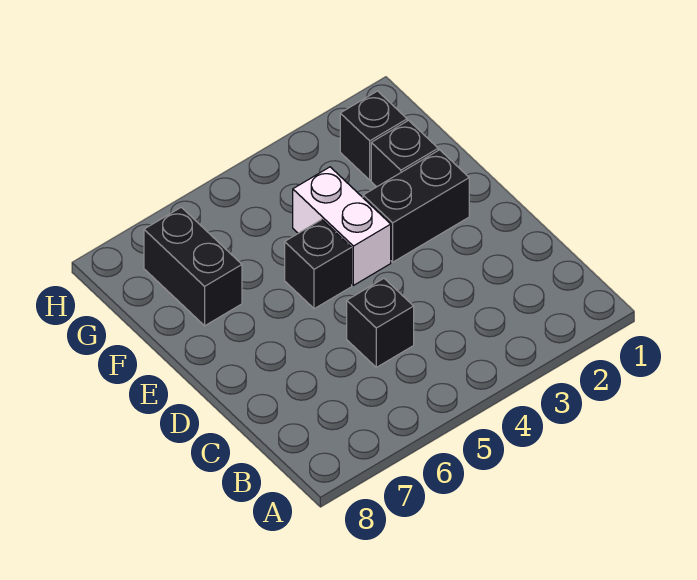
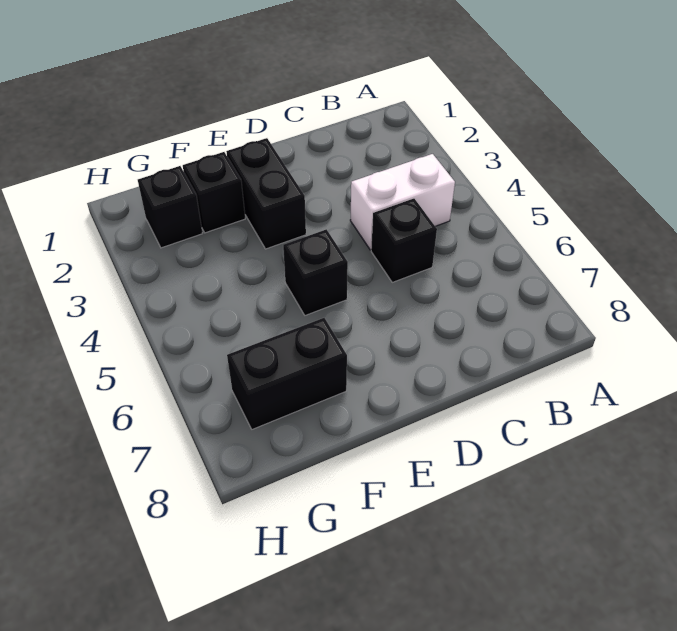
white brick E4:F4 level 1 -> white brick B4:C4 level 1

